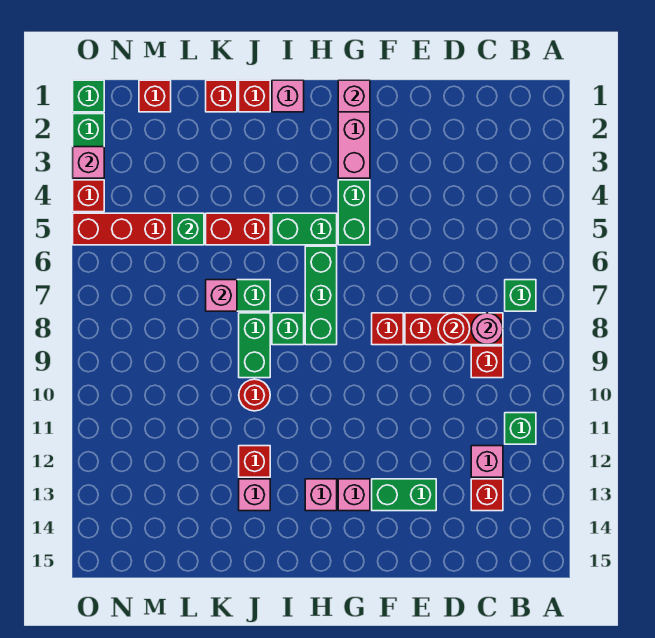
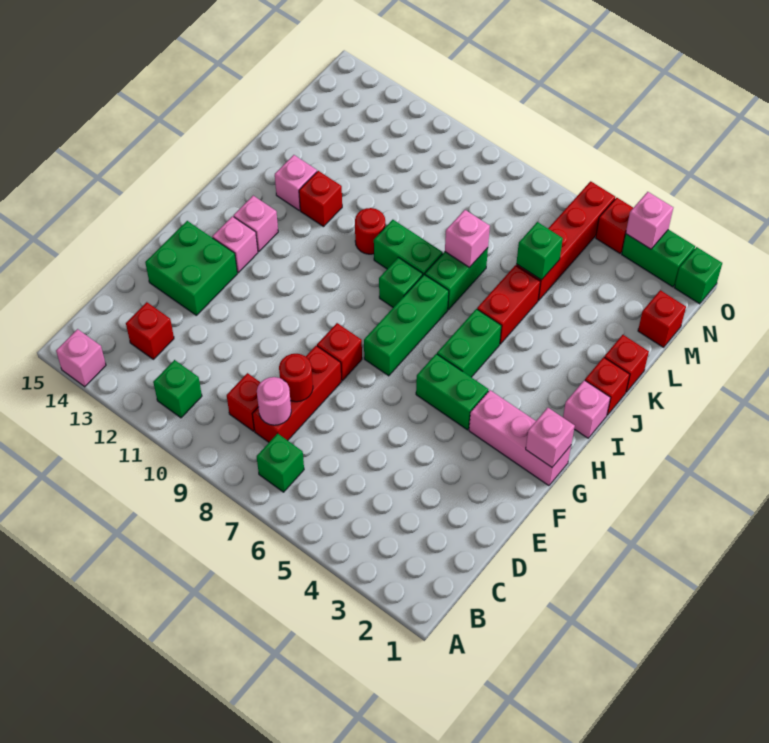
pink brick C12 level 1 -> pink brick A14 level 1
green brick E13:F13 level 1 -> green brick E13:F14 level 1
green brick H6:H8 level 1 -> green brick G7:I7 level 1

